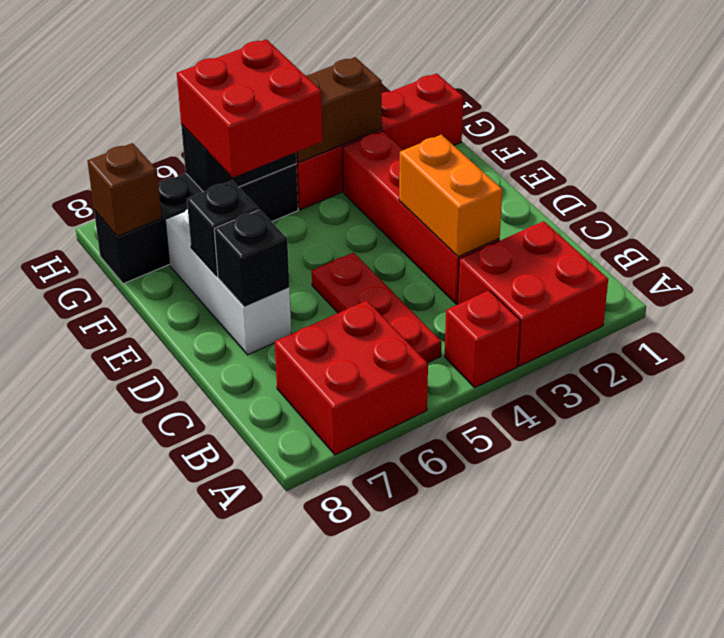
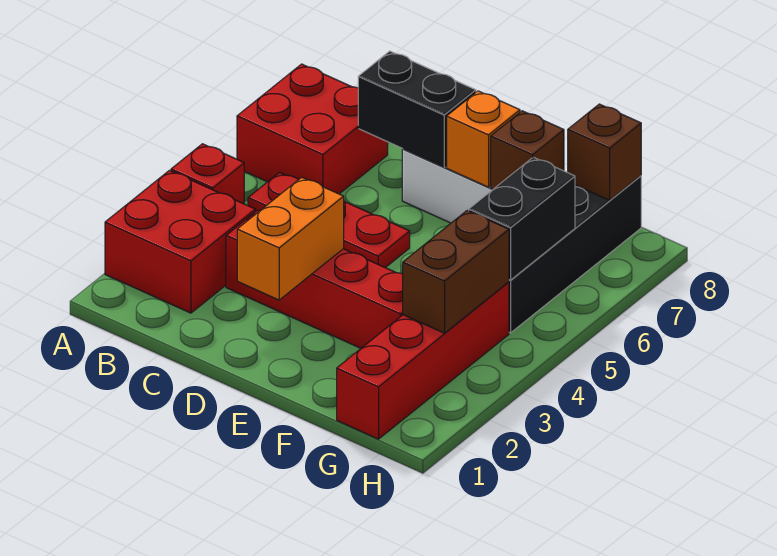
orange brick C3:D3 level 2 -> orange brick D2:D3 level 2
black brick D7 level 2 -> black brick C7:D7 level 2
black brick E7 level 2 -> orange brick E7 level 2
red brick F5:G6 level 3 -> none
none -> brown brick F7 level 2

